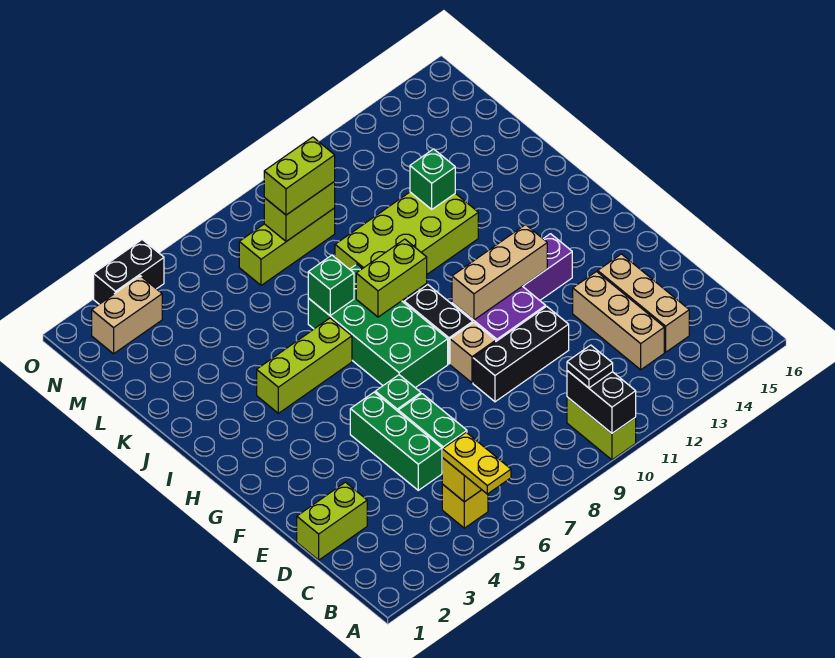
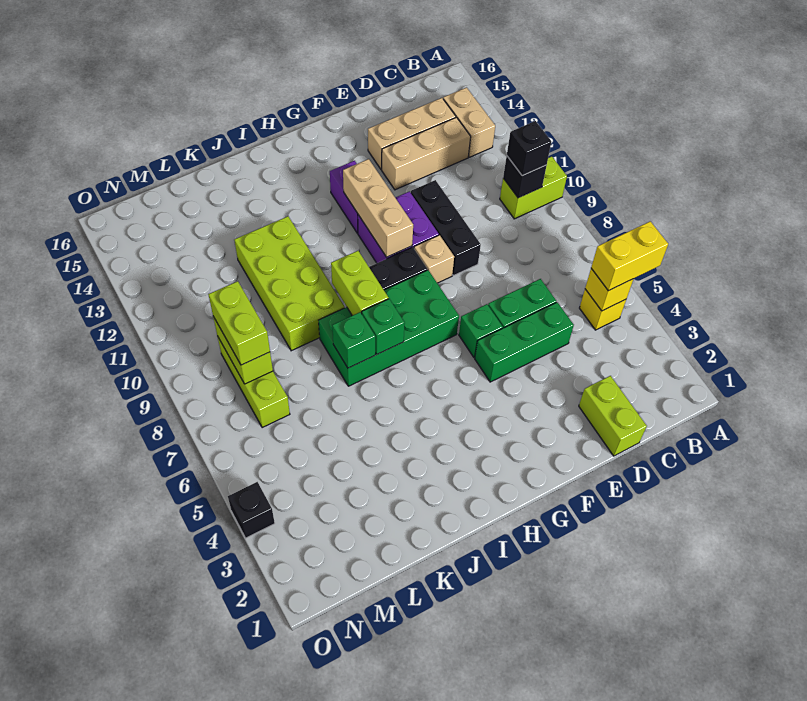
yellow plate A5:B5 level 3 -> yellow brick A5:B5 level 3
black brick A10:B10 level 2 -> black brick B10 level 2
black plate B10 level 3 -> black brick B10 level 3
lime brick I4:I6 level 1 -> none
green brick K12 level 2 -> green brick I7 level 2
tan brick N2:N3 level 1 -> tan brick B13:B14 level 1
black brick O3:O4 level 1 -> black brick O4 level 1

